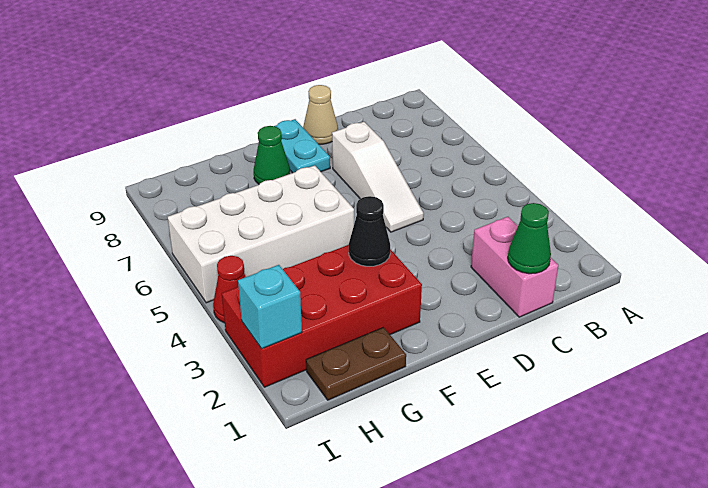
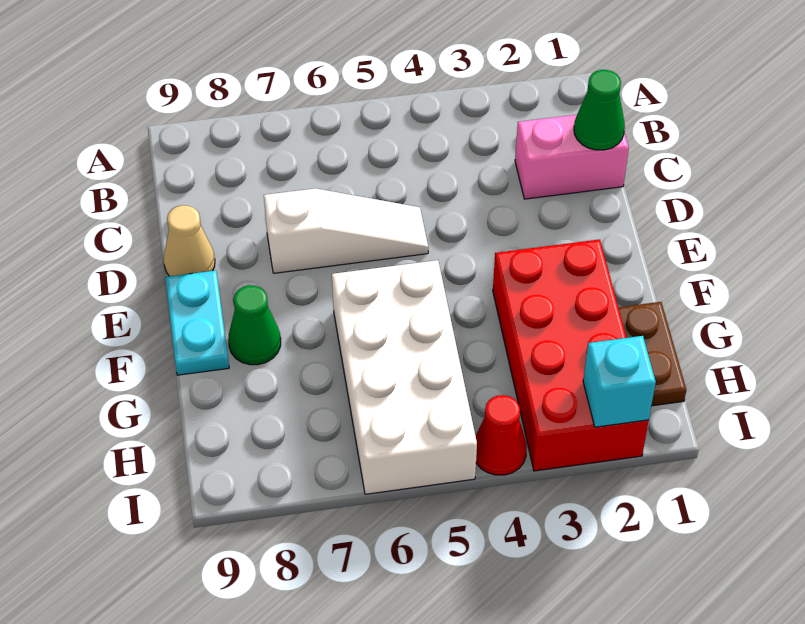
cyan plate E8:E9 level 1 -> cyan plate E9:F9 level 1
black cone F3 level 2 -> none

